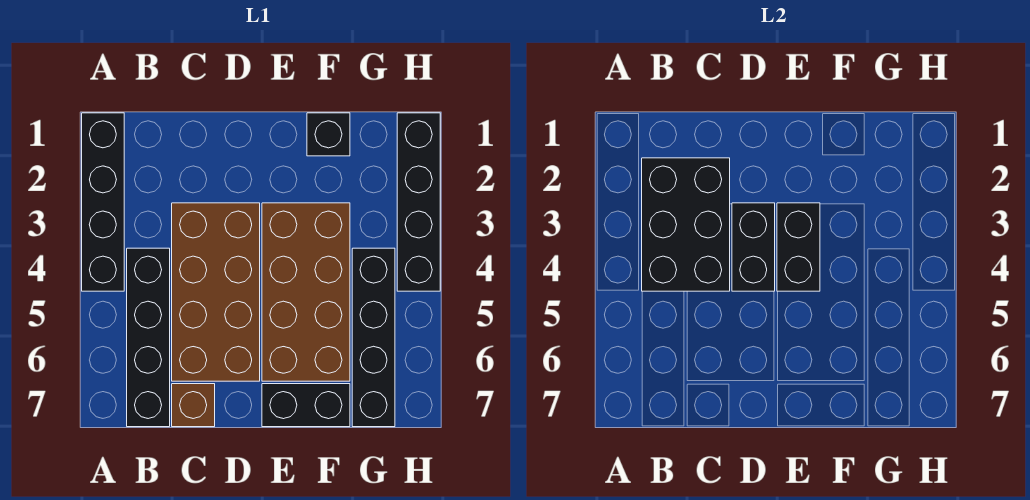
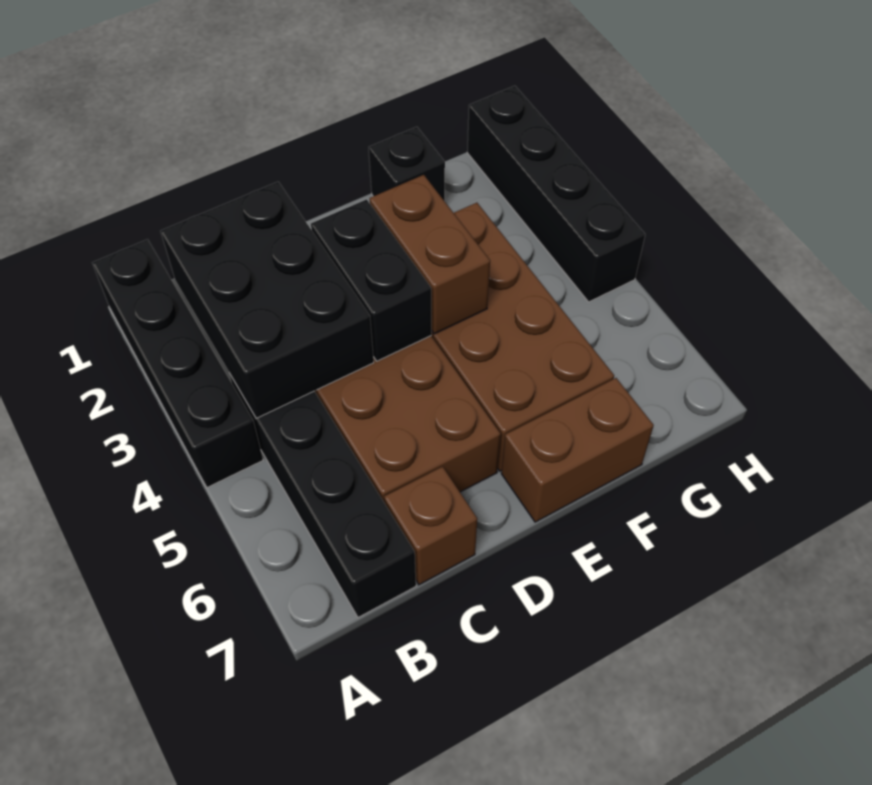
black brick E3:E4 level 2 -> brown brick E3:E4 level 2
black brick E7:F7 level 1 -> brown brick E7:F7 level 1
black brick G4:G7 level 1 -> none

